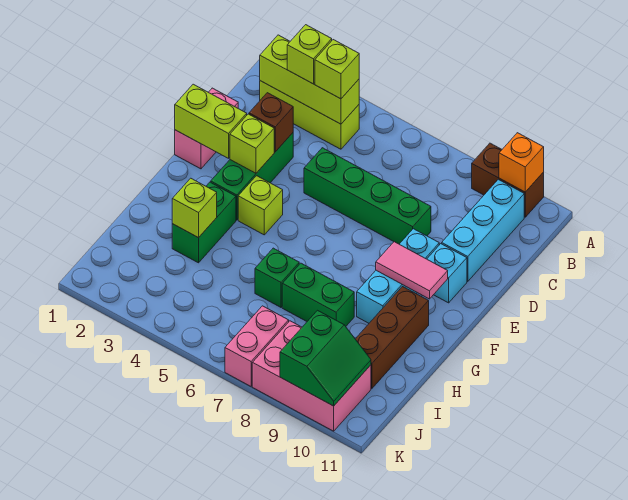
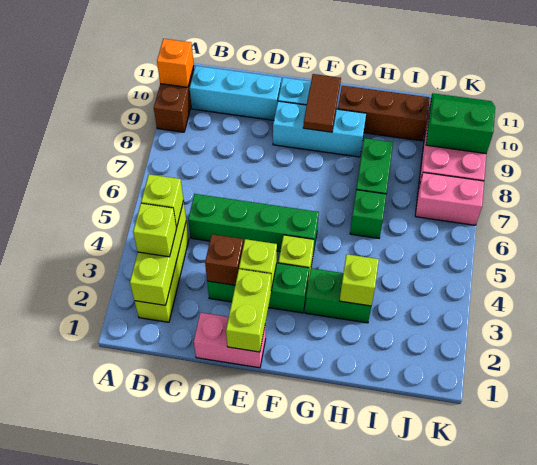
green brick D5:D8 level 1 -> green brick C5:F5 level 1
pink tile F9:F10 level 2 -> brown tile F9:F10 level 2

